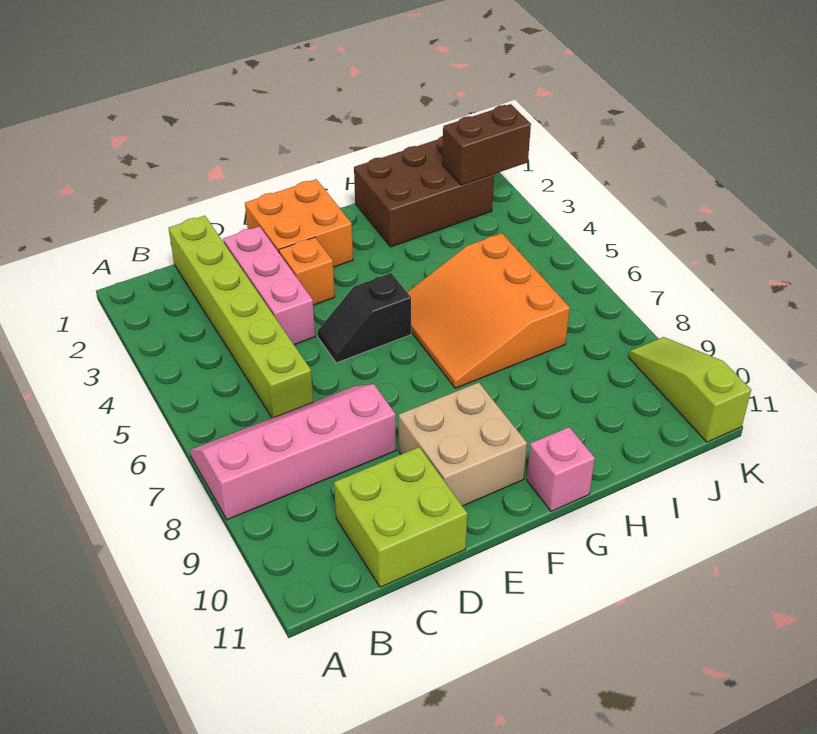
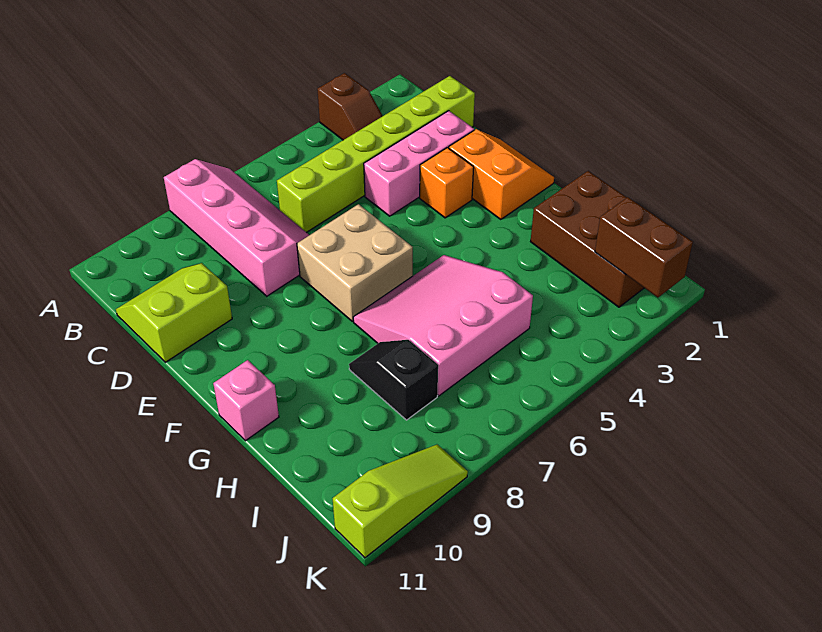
none -> brown slope A3:B3 level 1 top A
lime brick C10:D11 level 1 -> lime slope C10:D11 level 1 top D
orange brick E1:F2 level 1 -> orange slope E1:F2 level 1 top 2
black slope E5:F5 level 1 top F -> black slope H8:I8 level 1 top I
tan brick E9:F10 level 1 -> tan brick E6:F7 level 1
orange slope G5:I7 level 1 top I -> pink slope G5:I7 level 1 top I

